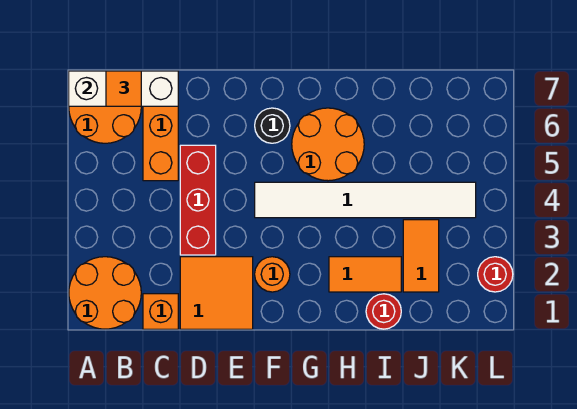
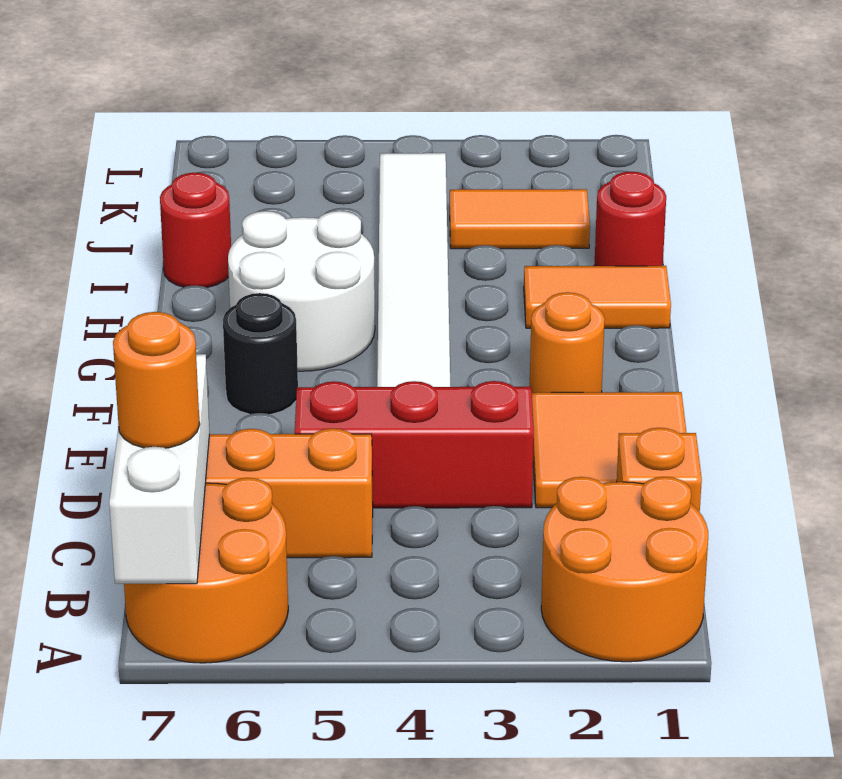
orange tile B7 level 3 -> orange round brick B7 level 3
orange round brick G5:H6 level 1 -> white round brick G5:H6 level 1
orange tile H2:I2 level 1 -> orange tile H1:H2 level 1
red round brick L2 level 1 -> red round brick I7 level 1

